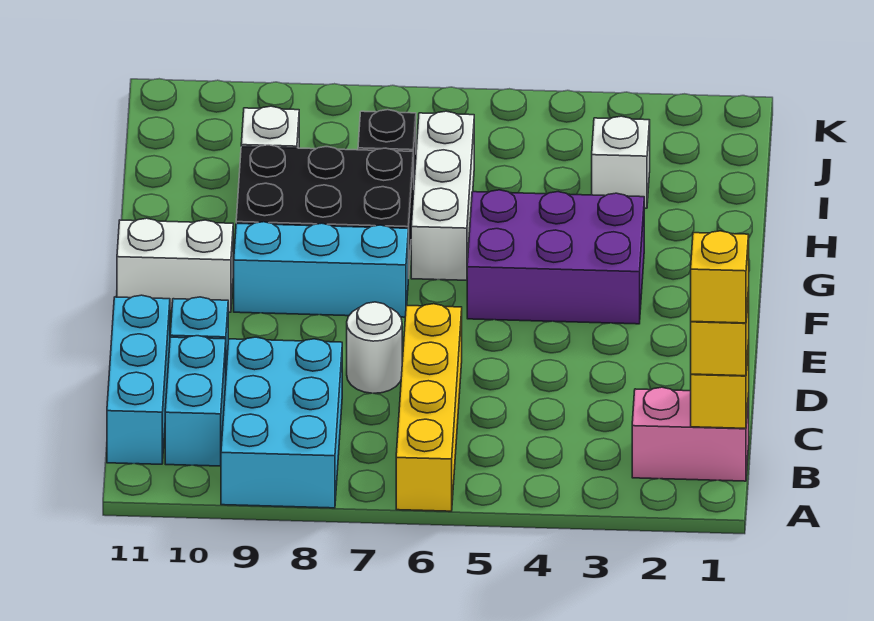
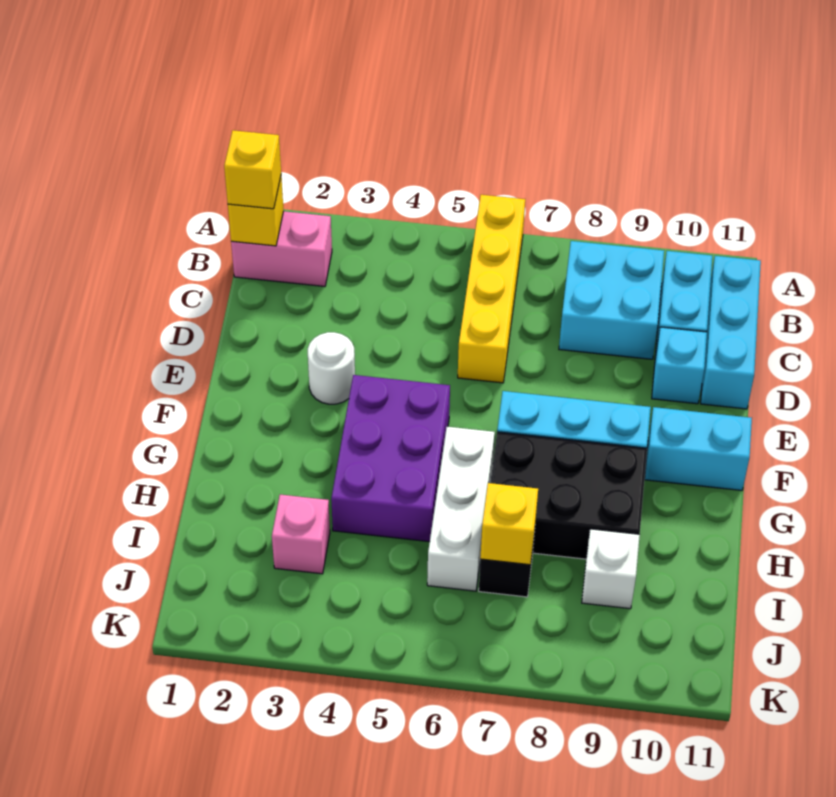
cyan brick A8:C9 level 1 -> cyan brick B8:C9 level 1
yellow brick B1 level 4 -> yellow brick I7 level 2
white round brick D7 level 1 -> white round brick E3 level 1
purple brick F3:G5 level 1 -> purple brick F4:H5 level 1
white brick F10:F11 level 1 -> cyan brick F10:F11 level 1
white brick I3 level 1 -> pink brick I3 level 1

